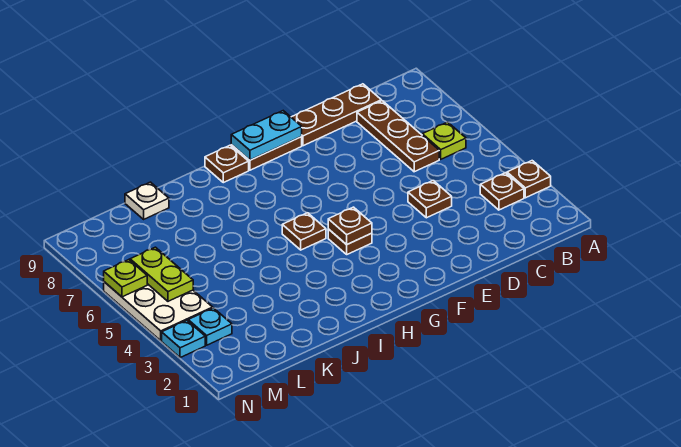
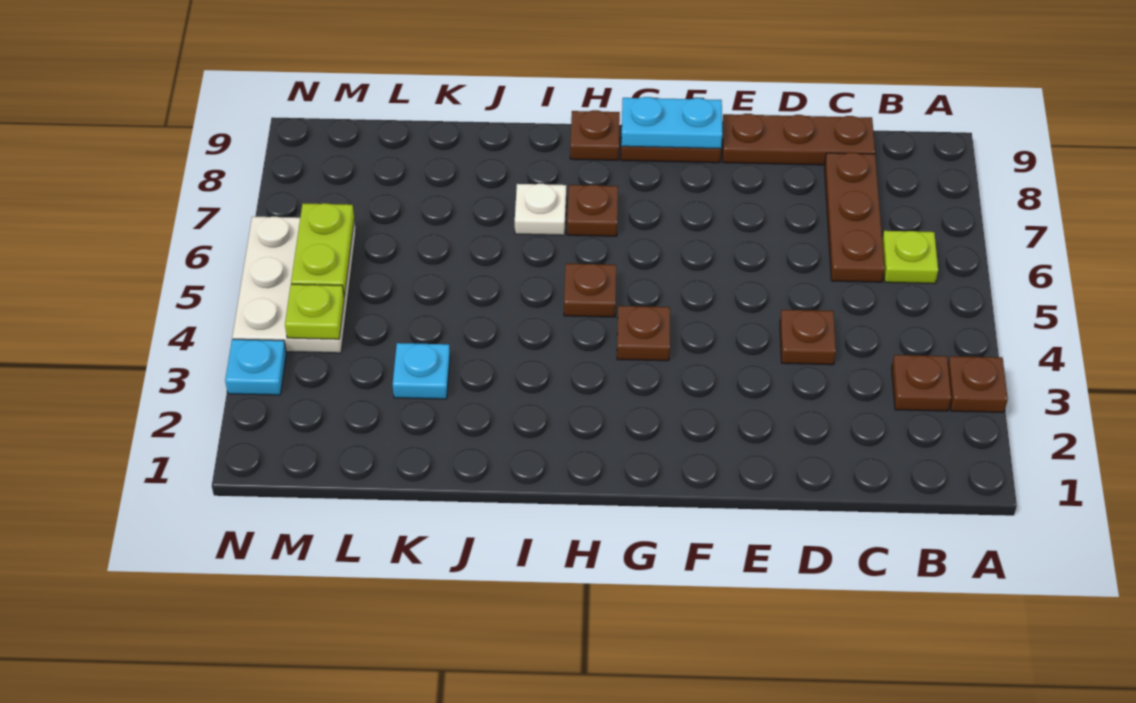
brown plate G4 level 2 -> brown plate H7 level 1
white plate K9 level 1 -> white plate I7 level 1
cyan plate M3 level 1 -> cyan plate K3 level 1
lime plate N6 level 2 -> lime plate M4 level 2

